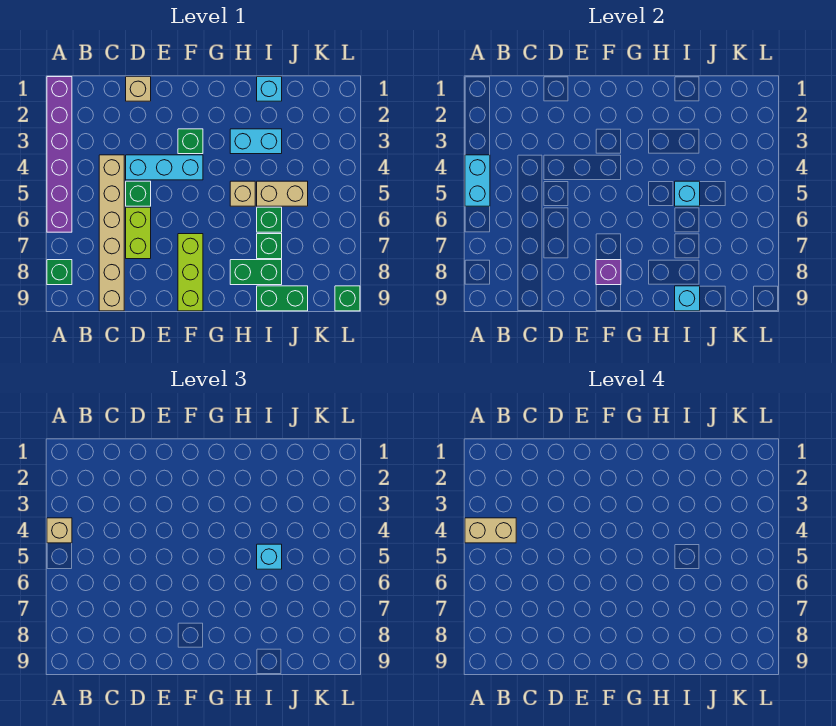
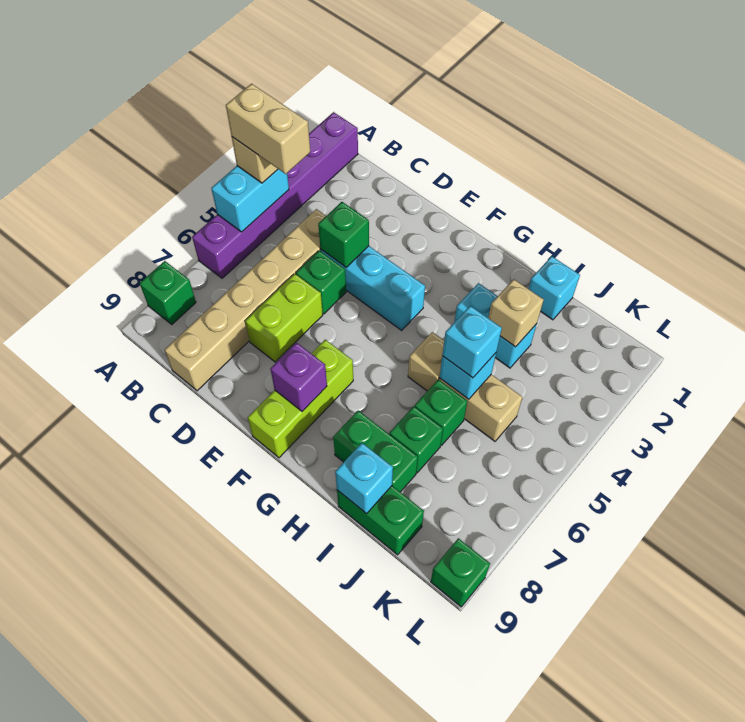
tan brick D1 level 1 -> tan brick I3 level 2
green brick F3 level 1 -> green brick D4 level 2

